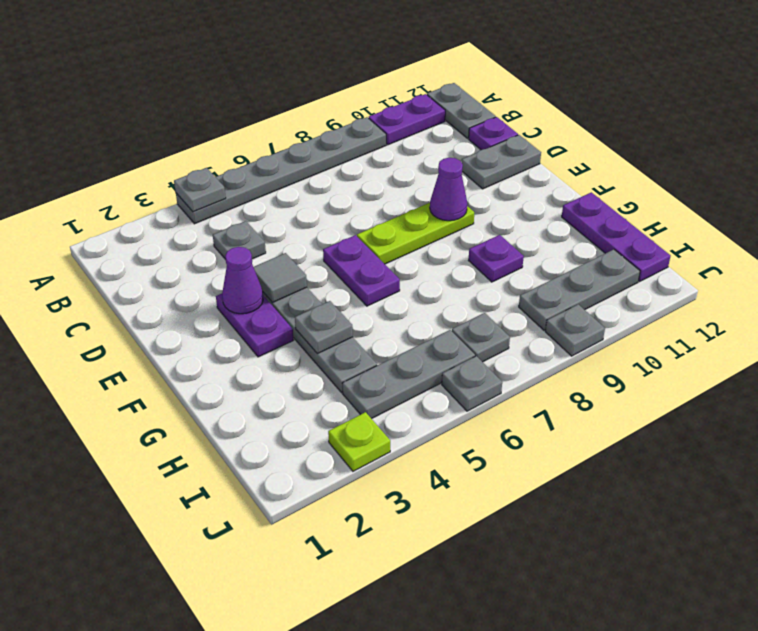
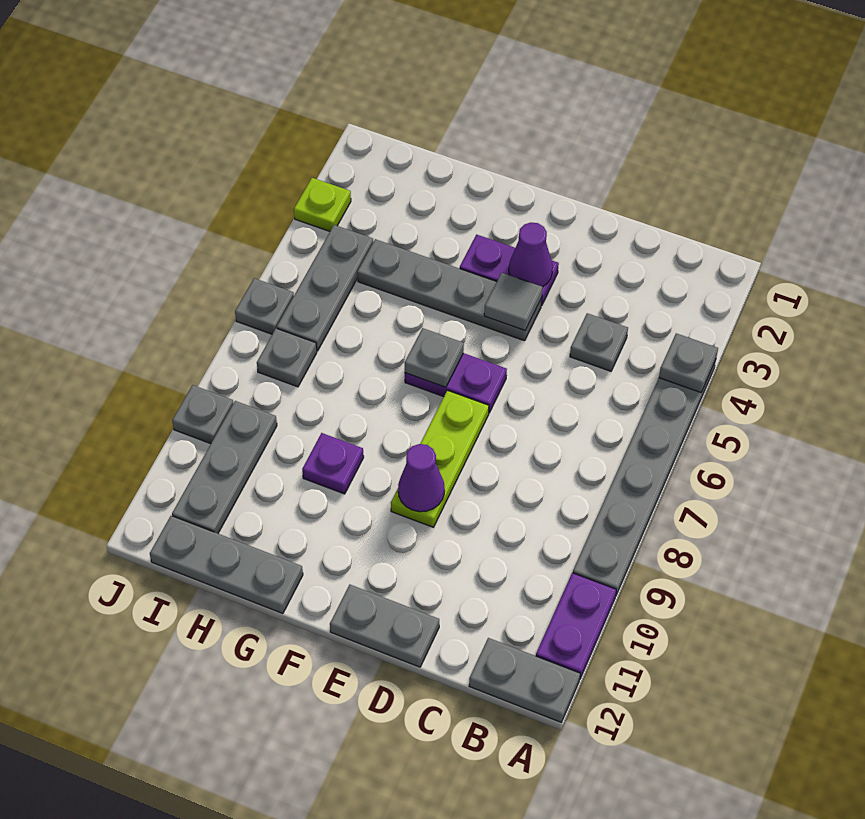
purple plate C12 level 1 -> none
grey plate D11:D12 level 1 -> grey plate D12:E12 level 1
grey plate G4 level 2 -> grey plate F6 level 2
purple plate G12:I12 level 1 -> grey plate G12:I12 level 1

